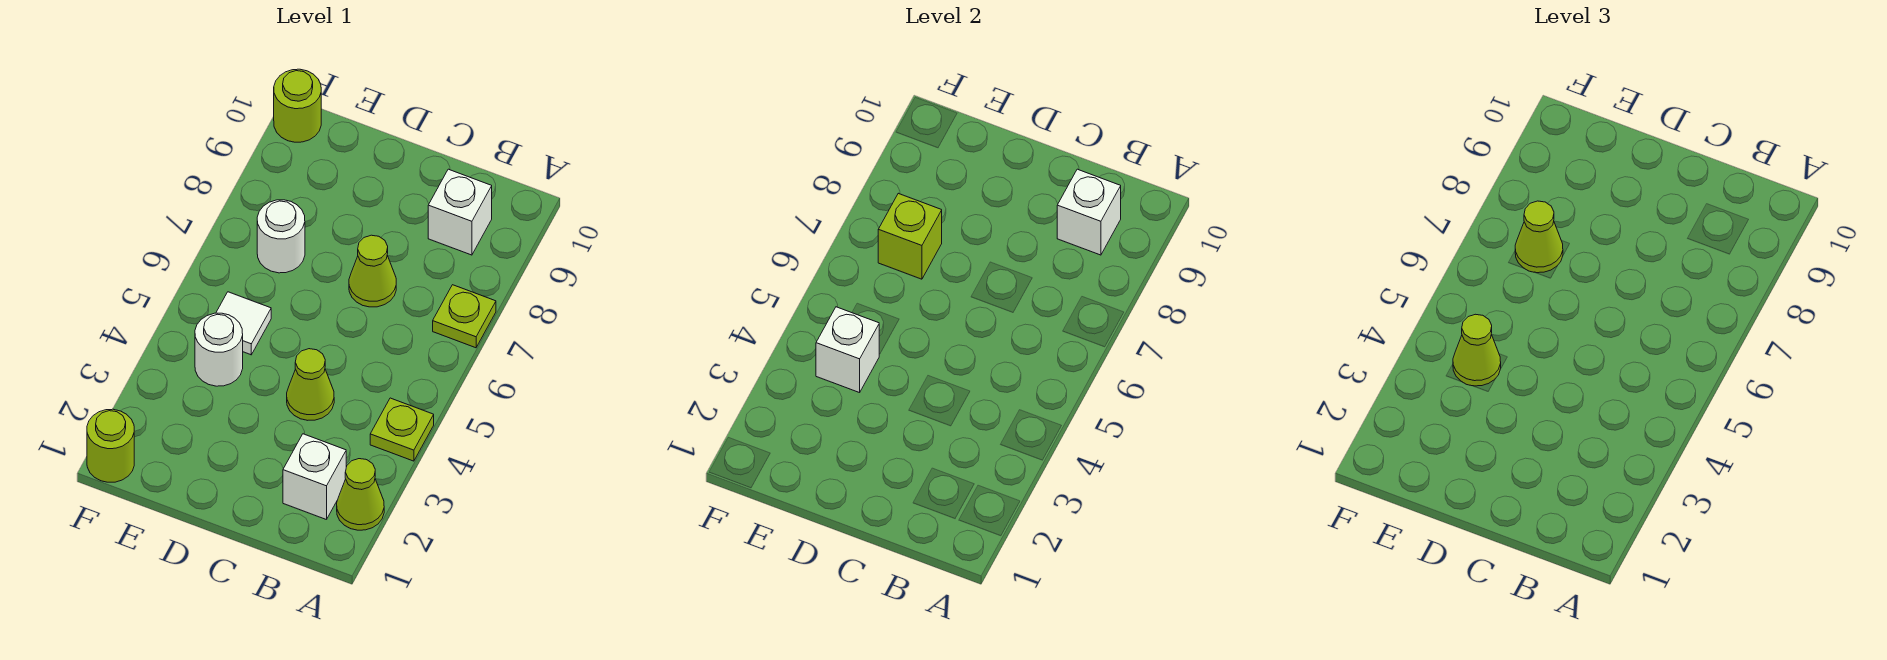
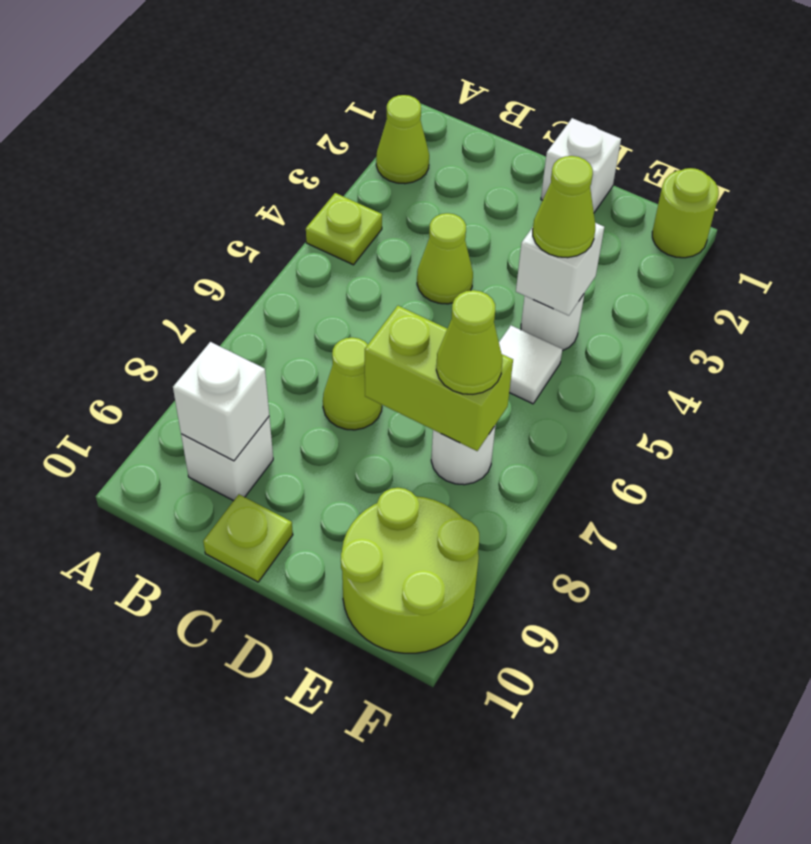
lime plate A7 level 1 -> lime plate C10 level 1
white brick B2 level 1 -> white brick D1 level 1
lime brick E7 level 2 -> lime brick D7:E7 level 2
lime round brick F10 level 1 -> lime round brick E9:F10 level 1

